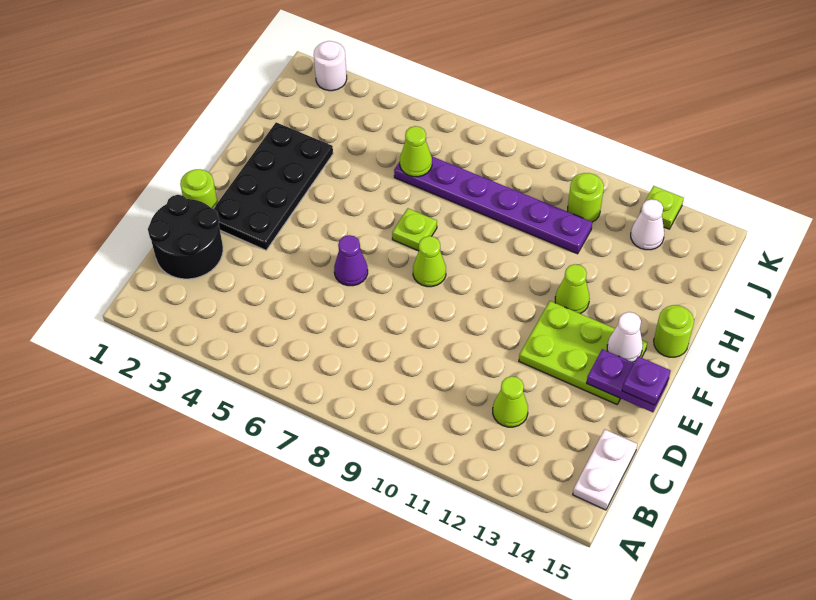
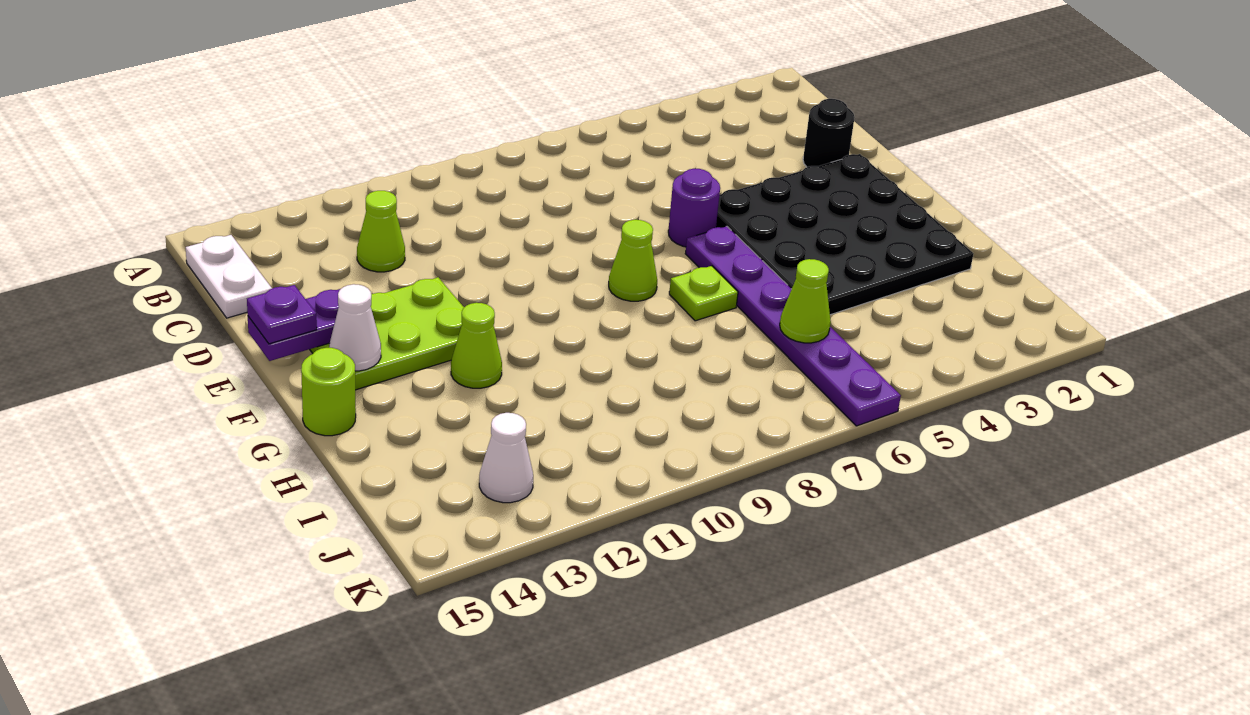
black round brick C1:D2 level 1 -> black round brick D2 level 1
lime round brick E1 level 1 -> none
black plate E2:H3 level 1 -> black plate E2:H5 level 1
purple cone E6 level 1 -> purple round brick E6 level 1
purple plate I6:I11 level 1 -> purple plate F6:K6 level 1
lime round brick J11 level 1 -> none
white round brick K2 level 1 -> none
lime plate K13 level 1 -> none

